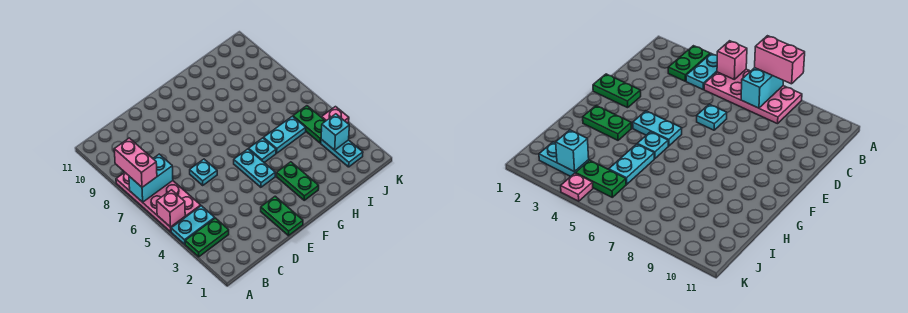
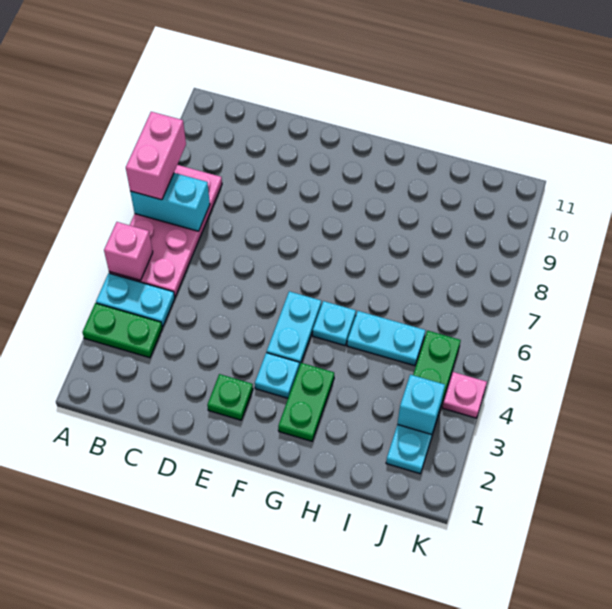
cyan plate D6 level 1 -> cyan plate F3 level 1
green plate E1:E2 level 1 -> green plate E2 level 1

